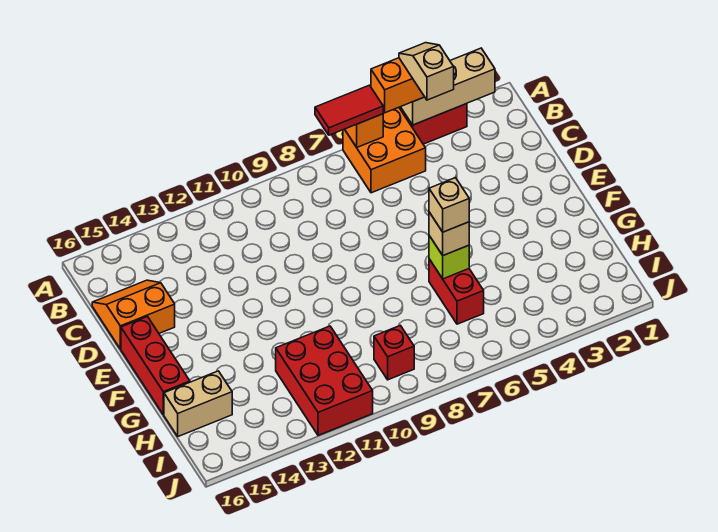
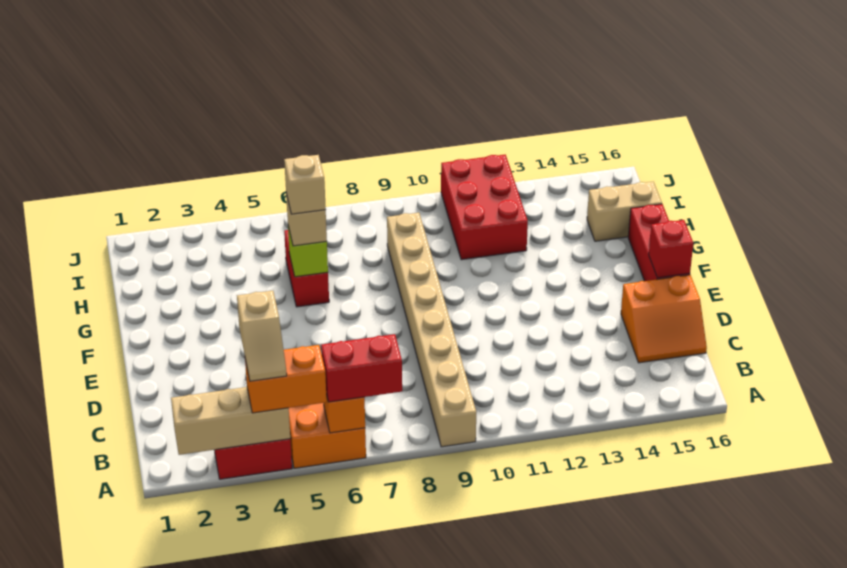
red tile A6:A7 level 3 -> red brick A6:A7 level 3
none -> tan brick A9:H9 level 1
red brick I9 level 1 -> red brick E16 level 2

